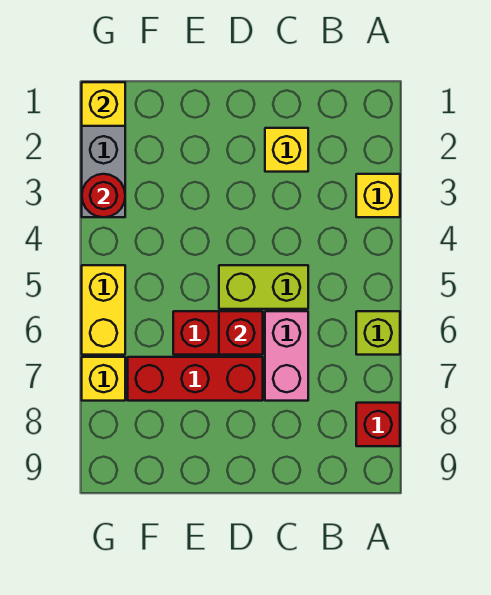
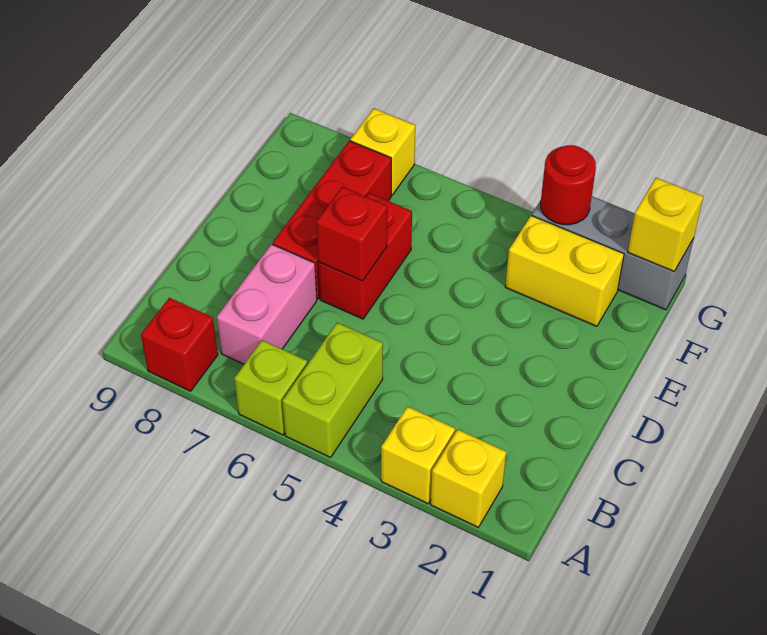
yellow brick C2 level 1 -> yellow brick A2 level 1
lime brick C5:D5 level 1 -> lime brick A5:B5 level 1
pink brick C6:C7 level 1 -> pink brick B7:C7 level 1
yellow brick G5:G6 level 1 -> yellow brick F2:F3 level 1

